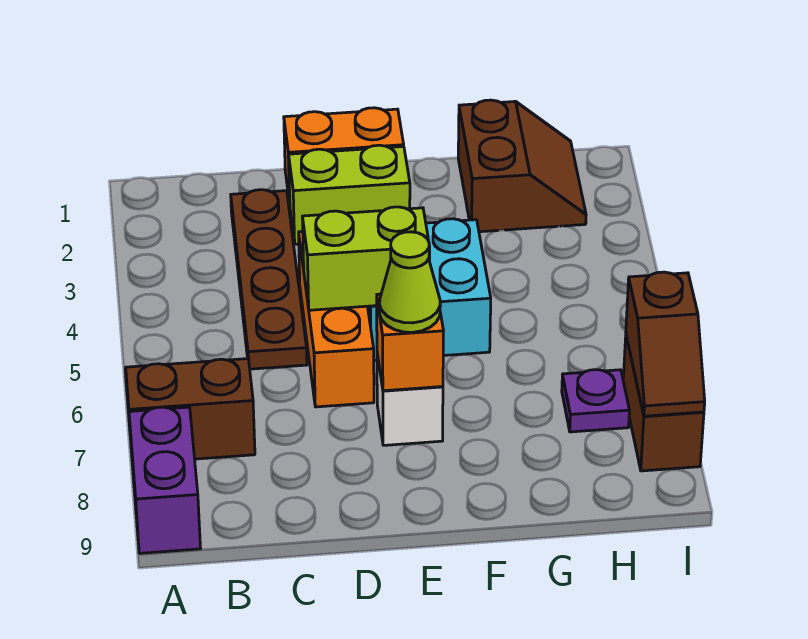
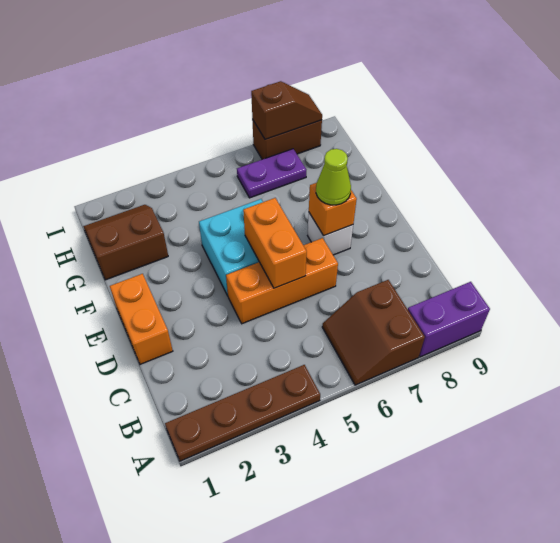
brown plate C2:C5 level 1 -> brown plate A1:A4 level 1
lime brick D2:E2 level 1 -> none
lime brick D5:E5 level 2 -> orange brick D5:E5 level 2
purple plate H7 level 1 -> purple plate H6:H7 level 1

